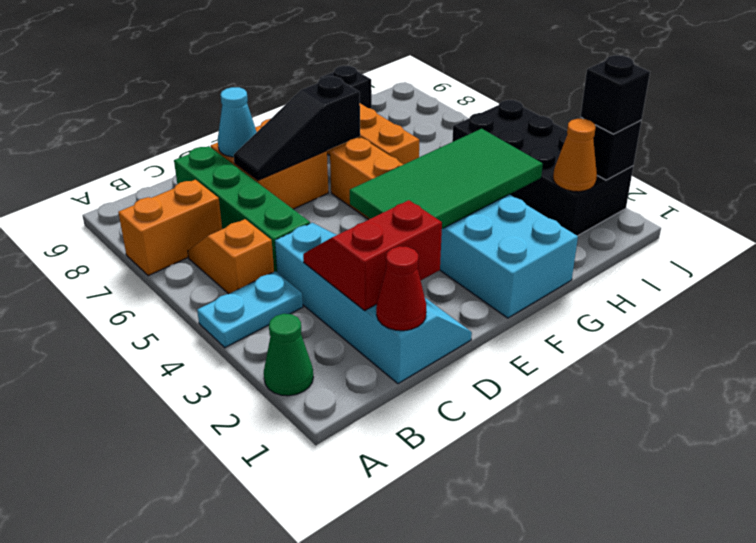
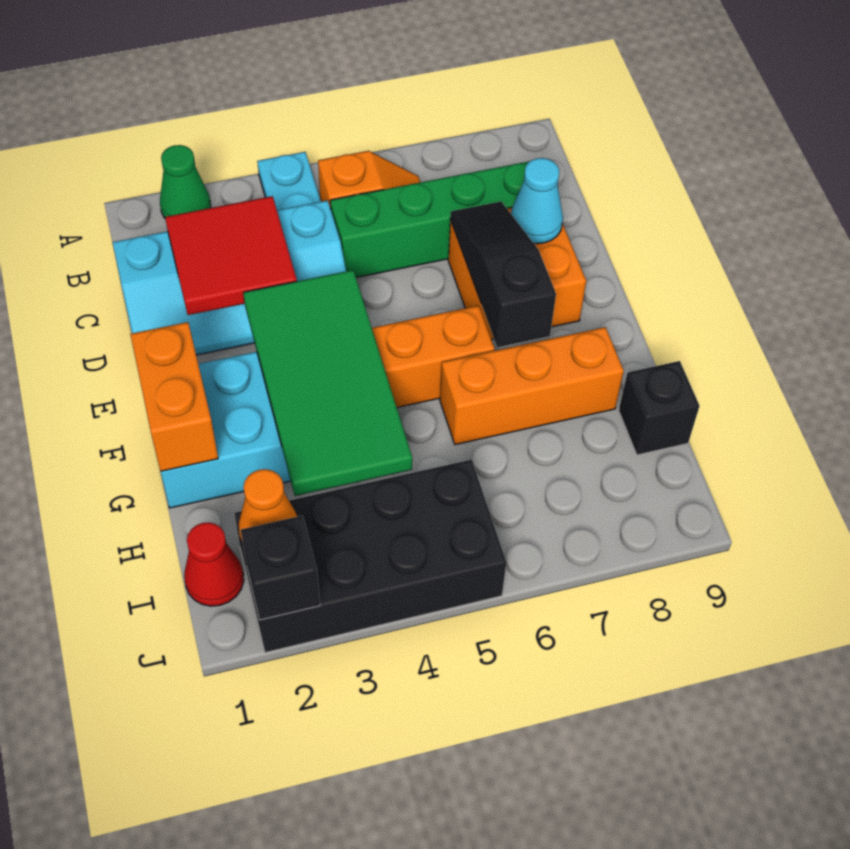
orange brick A7:B7 level 1 -> orange brick F1:G1 level 2
red cone C1 level 2 -> red cone I1 level 1
red slope C2:D3 level 2 top 2 -> red tile C2:D3 level 2
black brick J2 level 3 -> none

